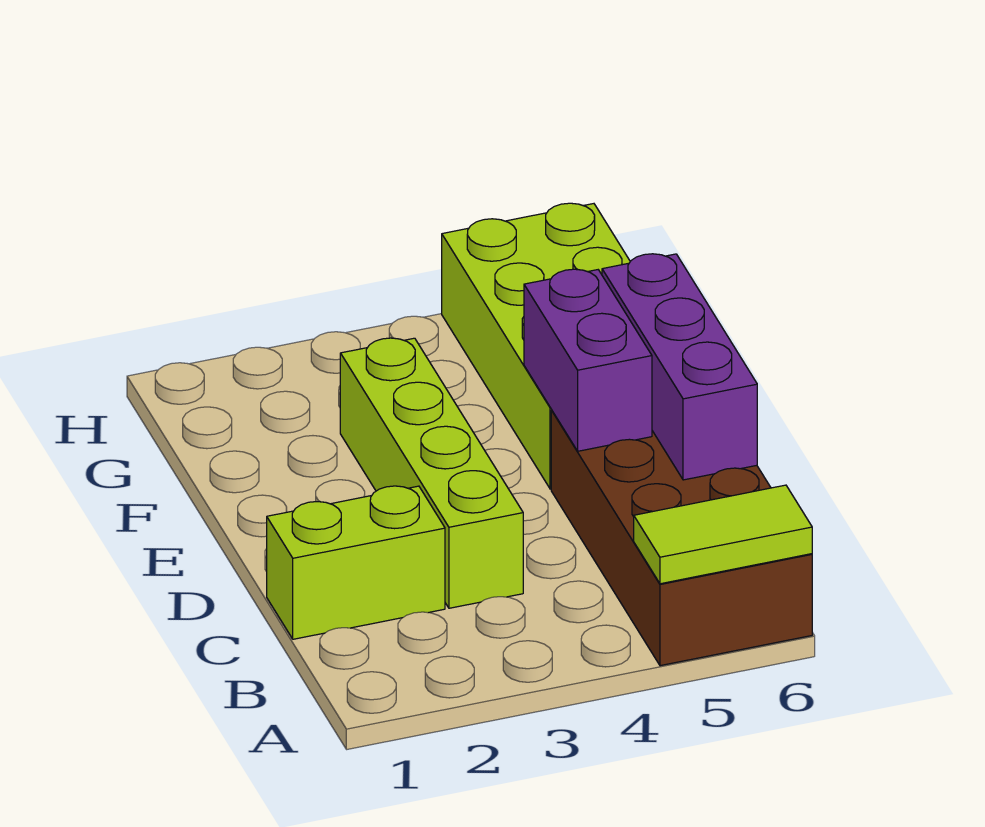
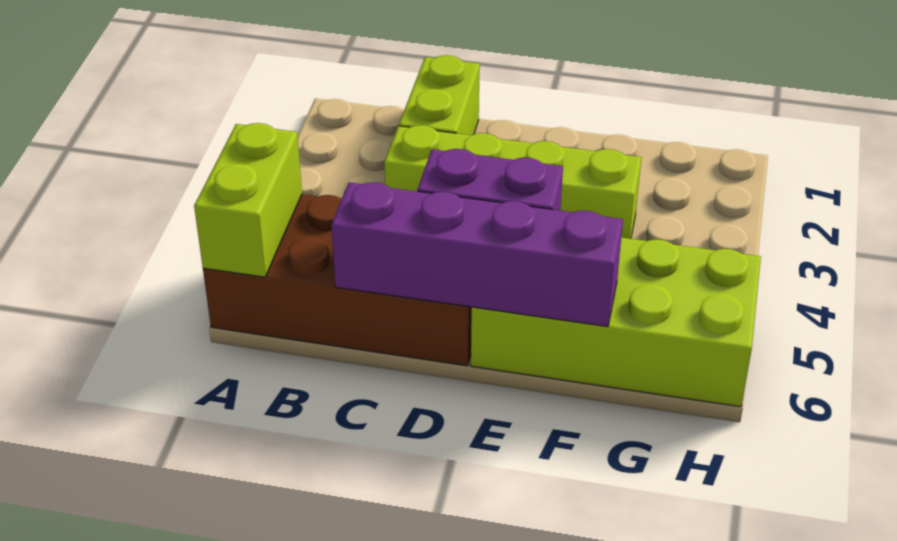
lime tile A5:A6 level 2 -> lime brick A5:A6 level 2
purple brick C6:E6 level 2 -> purple brick C6:F6 level 2

